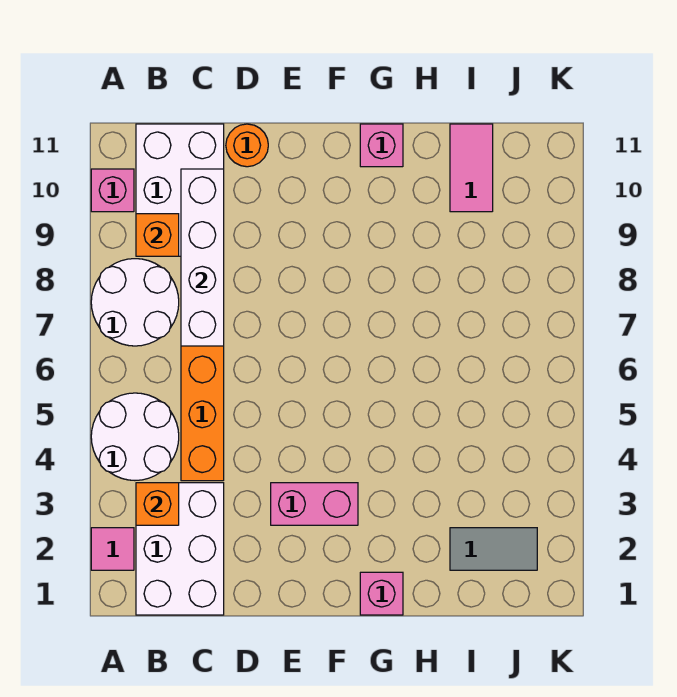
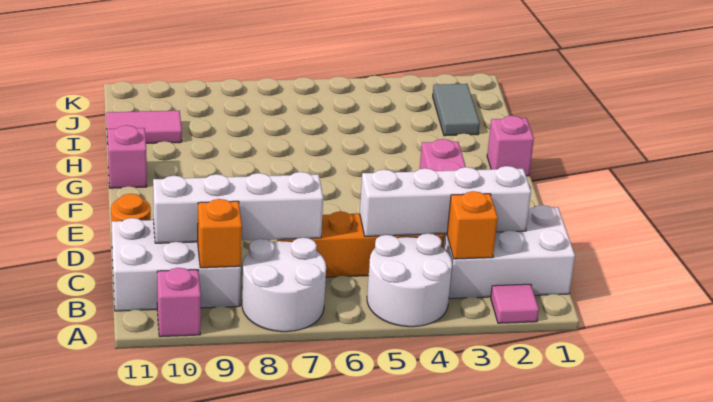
none -> white brick C2:C5 level 2

